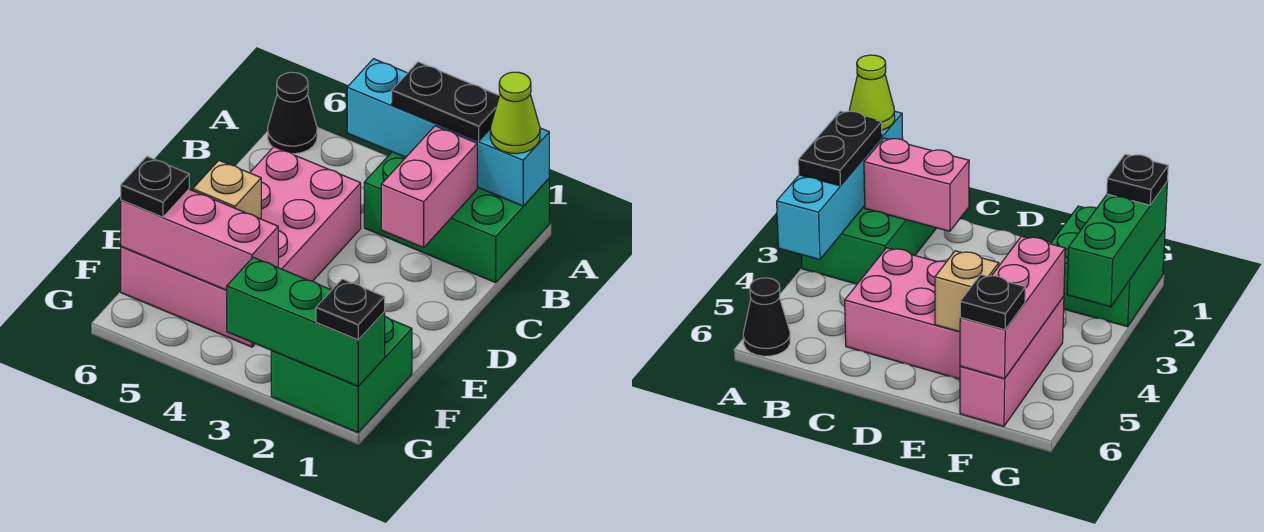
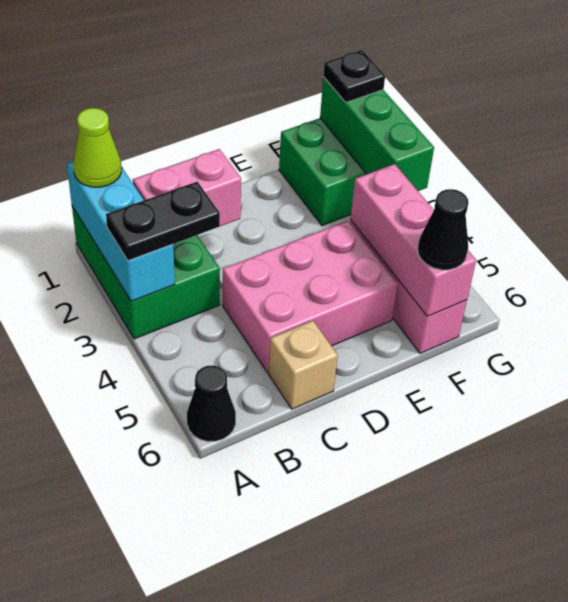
cyan brick A1:A4 level 2 -> cyan brick A1:A3 level 2
black plate A2:A3 level 3 -> black plate A3:B3 level 3
tan brick E5 level 2 -> tan brick C6 level 1
black plate F6 level 3 -> black cone F6 level 3

